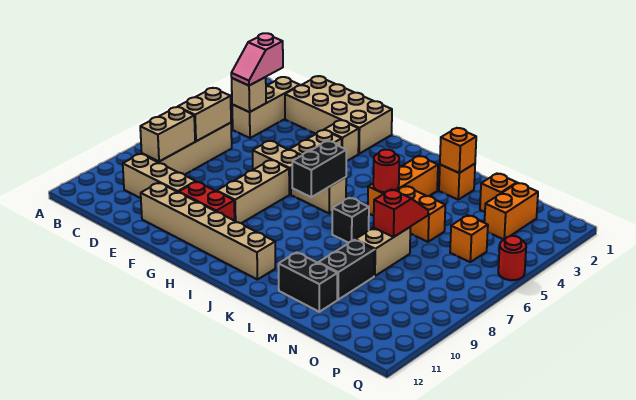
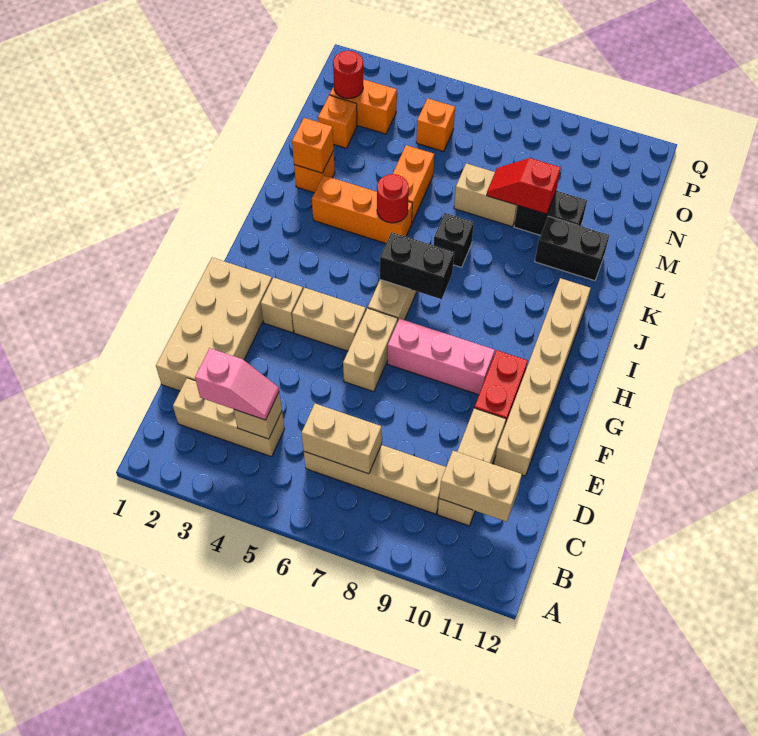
tan brick C8:C9 level 2 -> tan brick C10:C11 level 2
tan brick G7:G9 level 1 -> pink brick G7:G9 level 1
black brick L11:M11 level 1 -> black brick L10:L11 level 1
red slope M6:M7 level 2 top 7 -> red slope M8:M9 level 2 top 9
red round brick Q5 level 1 -> red round brick O2 level 2

